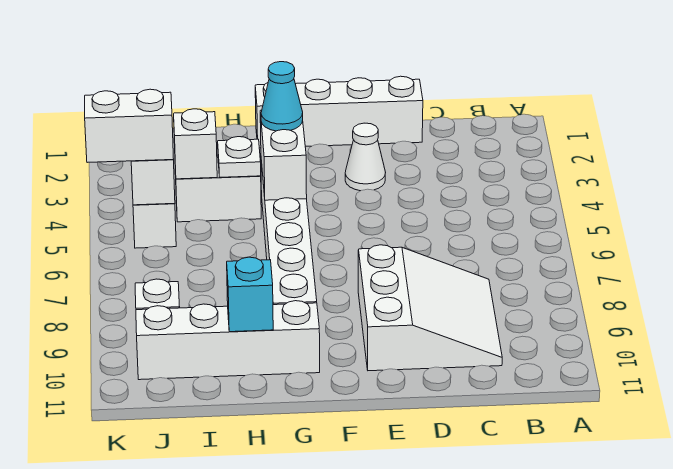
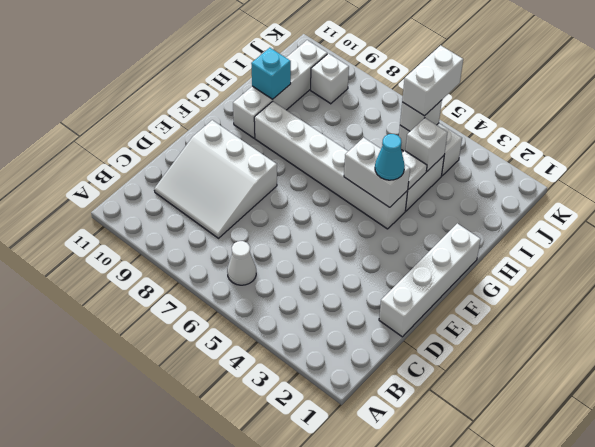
white cone E3 level 1 -> white cone B6 level 1

